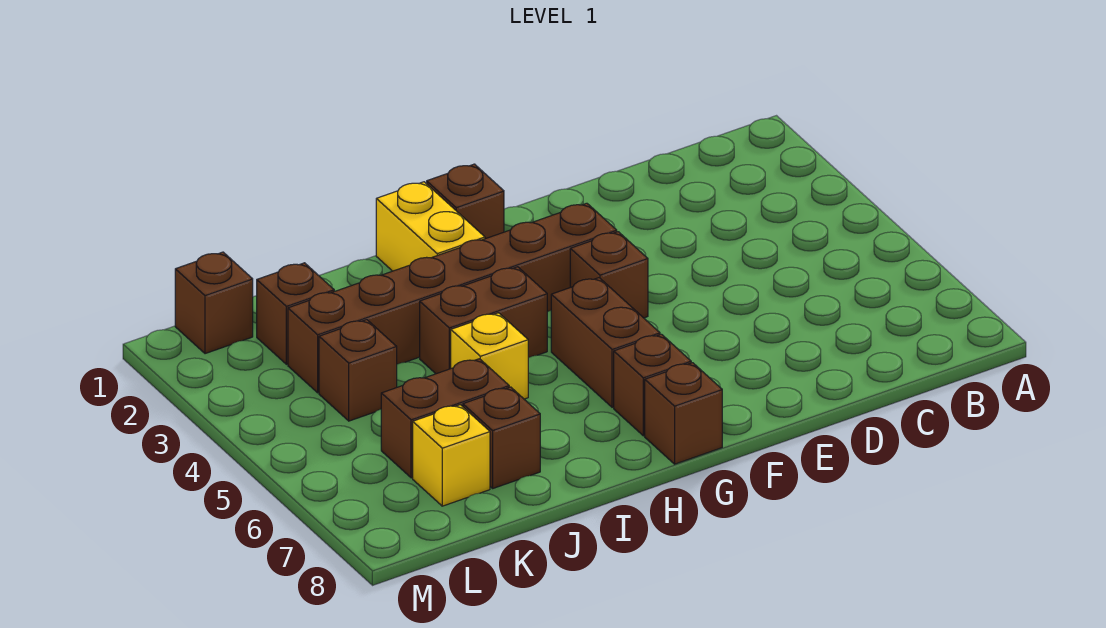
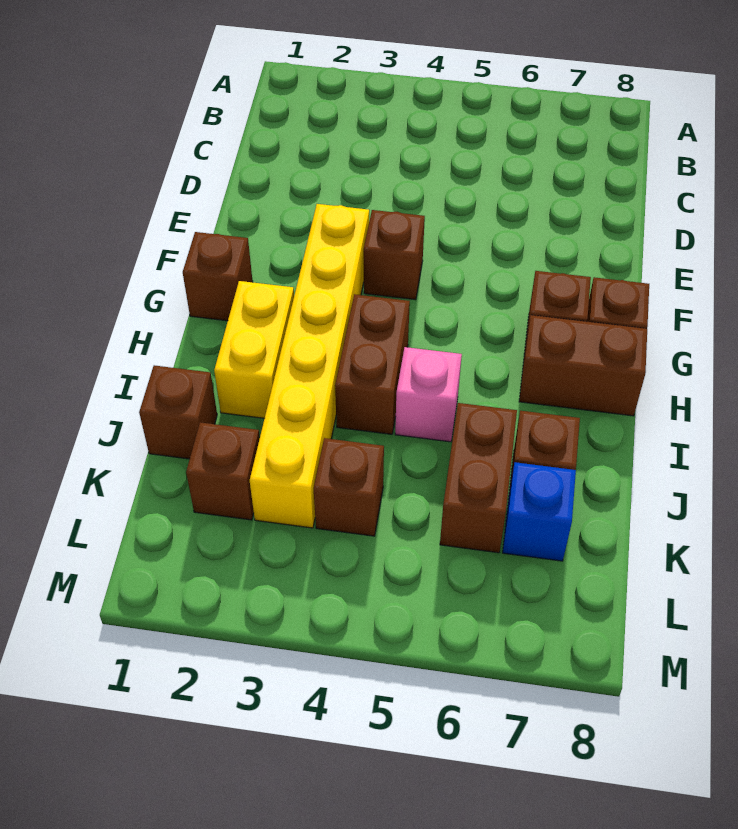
brown brick F3:K3 level 1 -> yellow brick F3:K3 level 1
brown brick G5:G6 level 1 -> brown brick H7:H8 level 1
yellow brick H1:H2 level 1 -> yellow brick H2:I2 level 1
yellow brick I5 level 1 -> pink brick I5 level 1
yellow brick K7 level 1 -> blue brick K7 level 1
brown brick L1 level 1 -> brown brick J1 level 1

